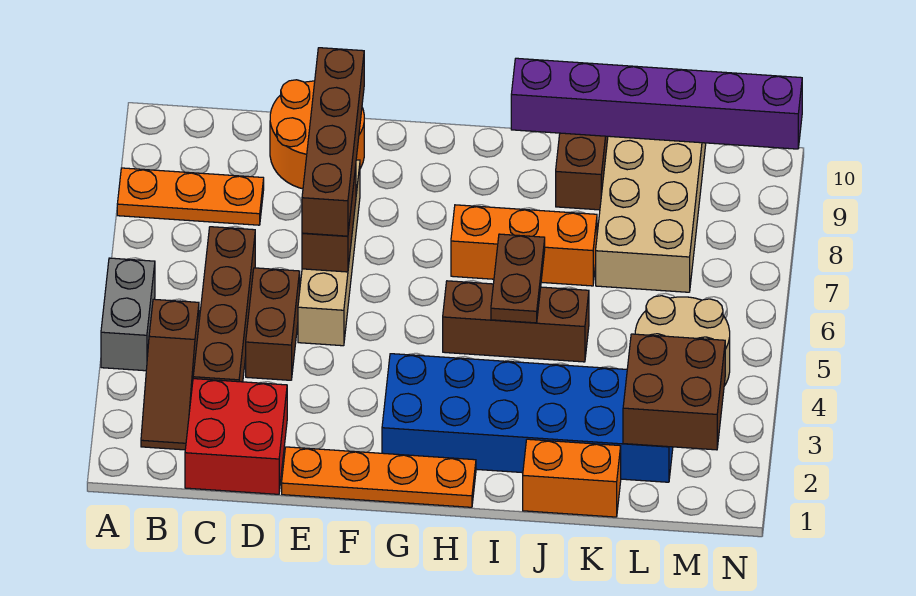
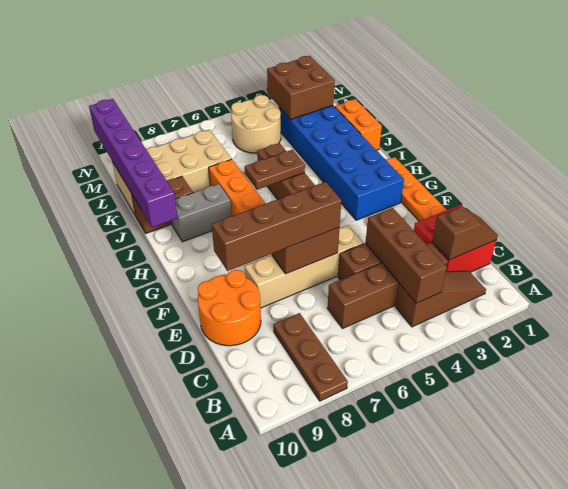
grey brick A4:A5 level 1 -> grey brick I8:I9 level 1
orange plate A8:C8 level 1 -> brown plate A8:C8 level 1
none -> brown brick B4:D4 level 2
none -> brown slope C1:C2 level 2 top 2

